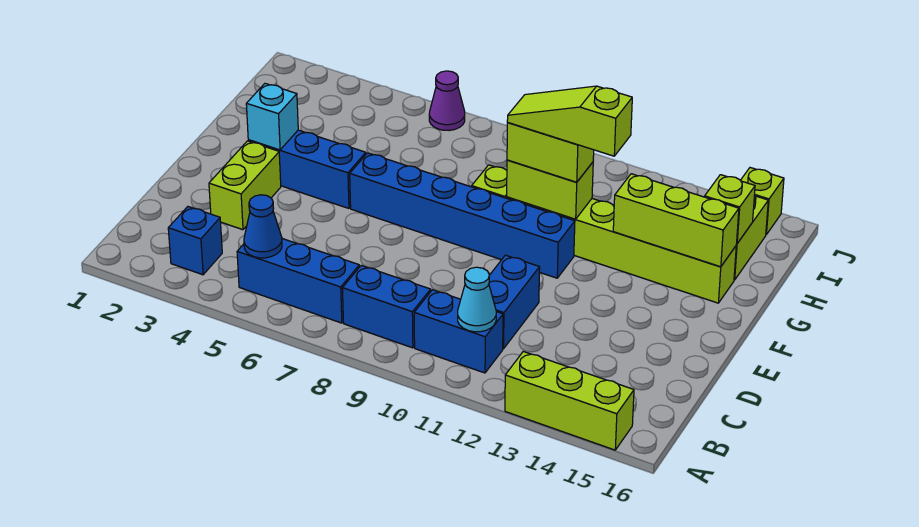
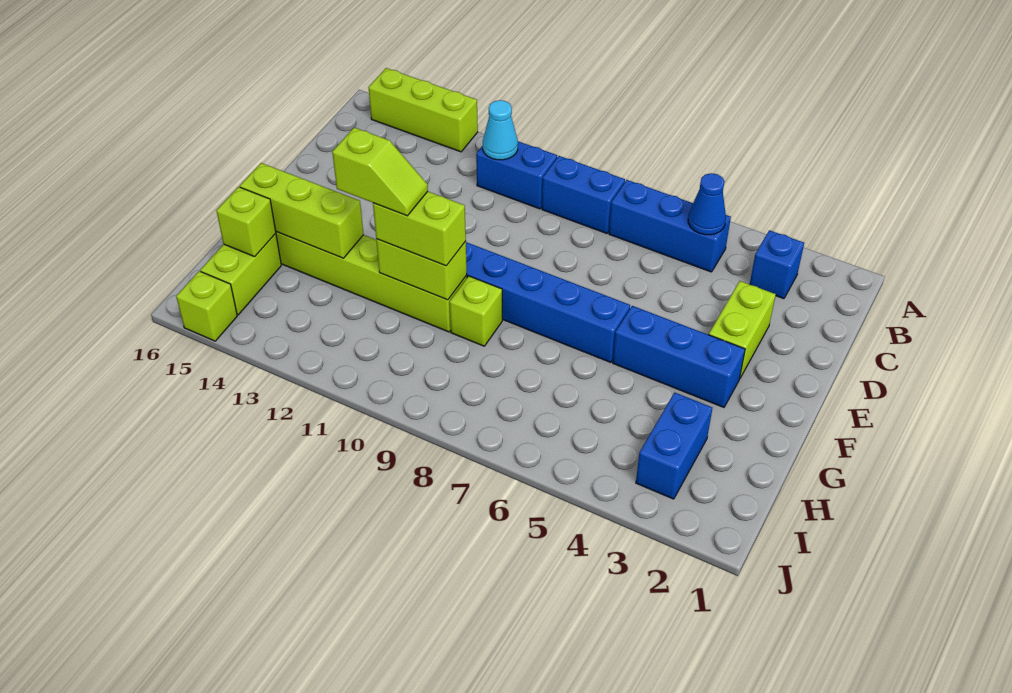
blue brick C11:D11 level 1 -> blue brick H3:I3 level 1
cyan brick F3 level 2 -> none
lime slope G10:G12 level 4 top 12 -> lime slope G11:G12 level 4 top 12
purple cone J6 level 1 -> none

